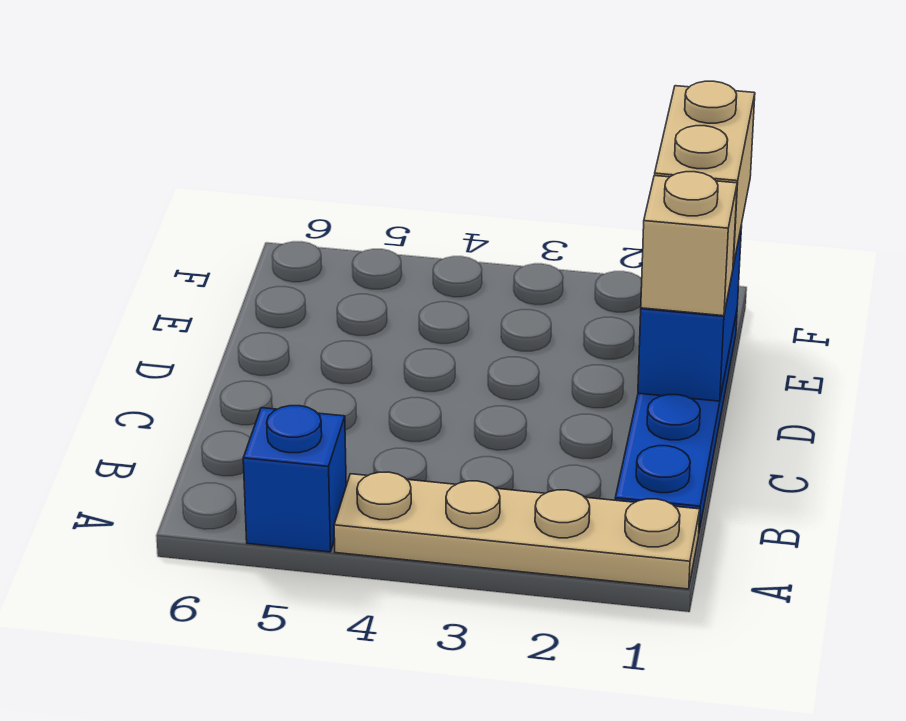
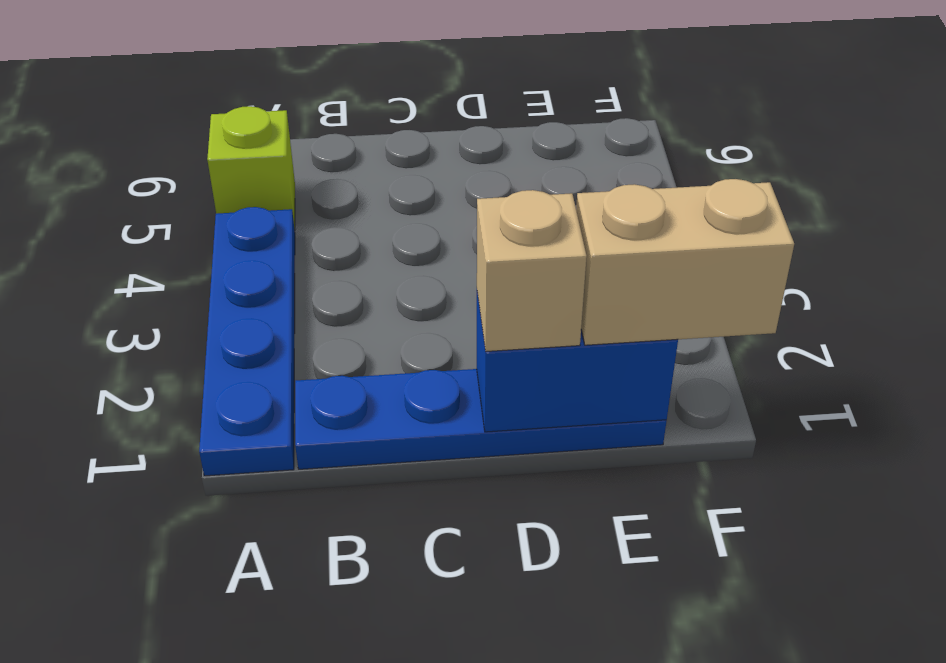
tan plate A1:A4 level 1 -> blue plate A1:A4 level 1
blue brick A5 level 1 -> lime brick A5 level 1

